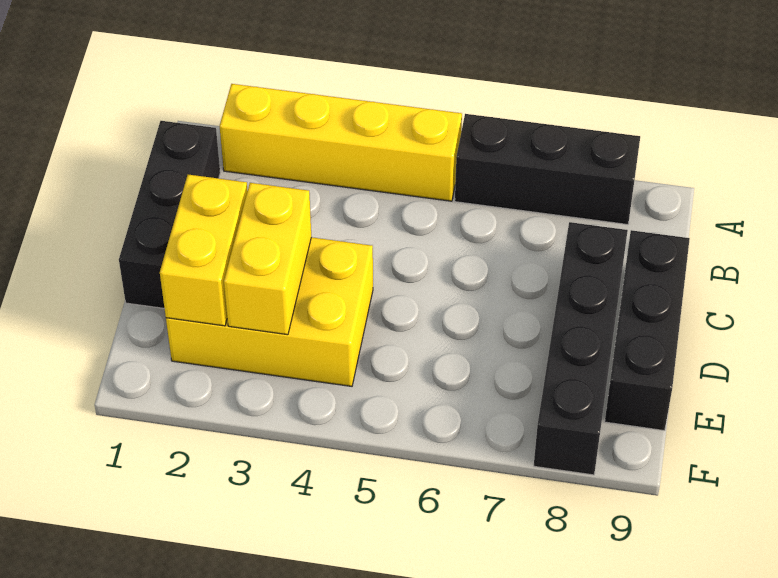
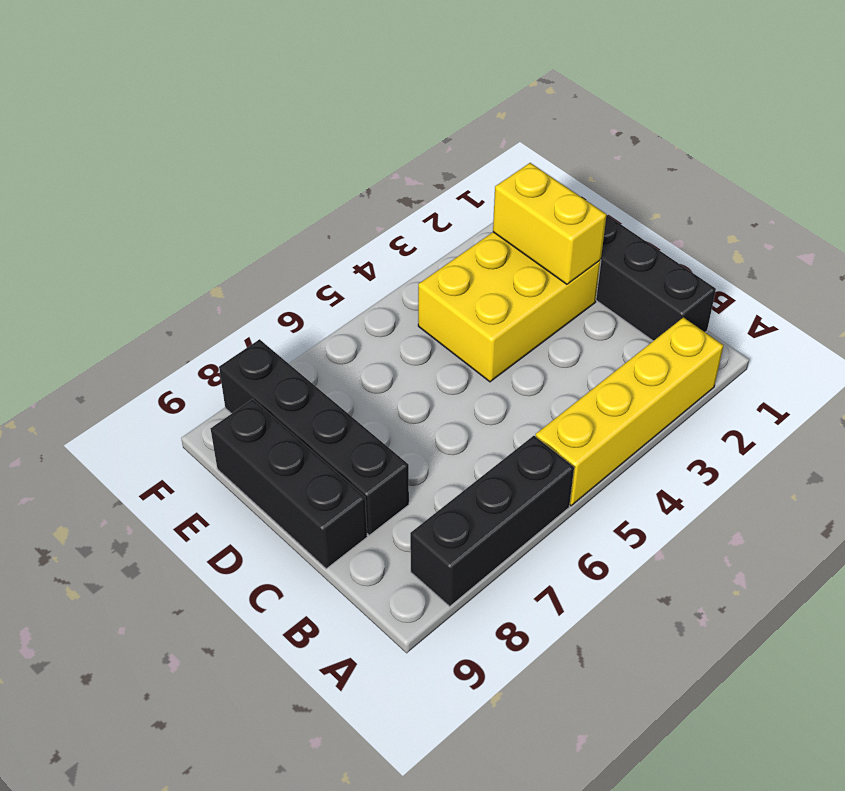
yellow brick D3:E3 level 2 -> none

